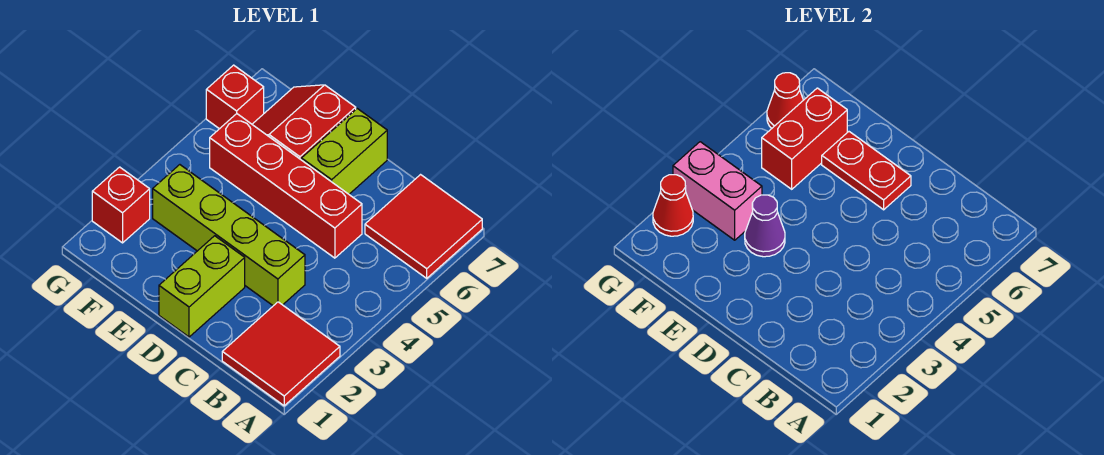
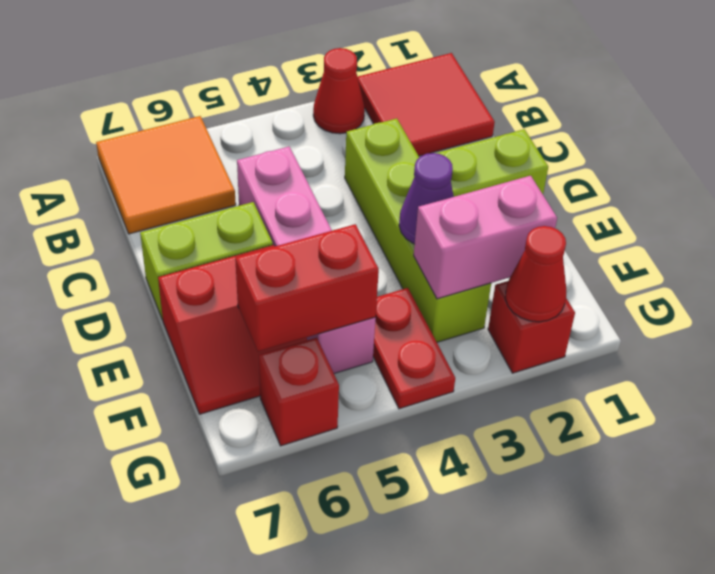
red tile A6:B7 level 1 -> orange tile A6:B7 level 1
red brick C5:F5 level 1 -> pink brick C5:F5 level 1
red plate D6:E6 level 2 -> red plate F4:G4 level 1
pink brick F3:G3 level 2 -> pink brick F2:F3 level 2
red cone G6 level 2 -> red cone A3 level 1

